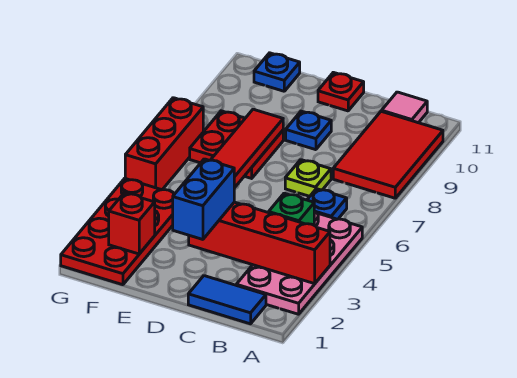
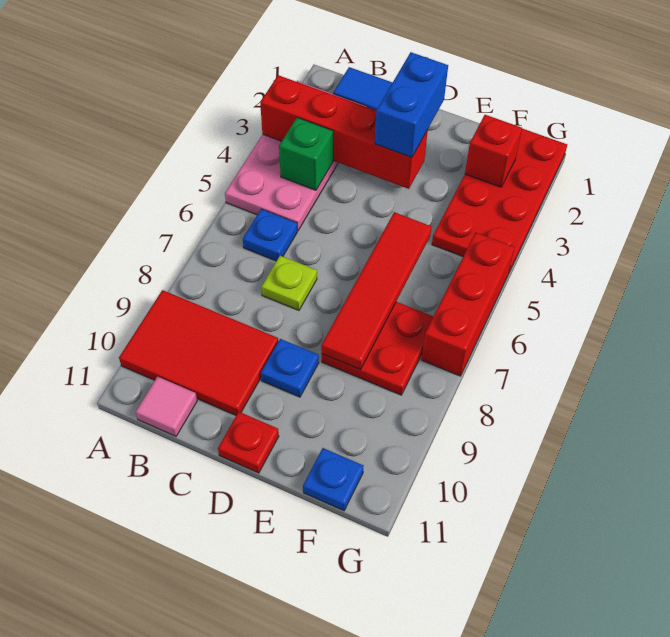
red tile A8:B10 level 1 -> red tile A9:C10 level 1

